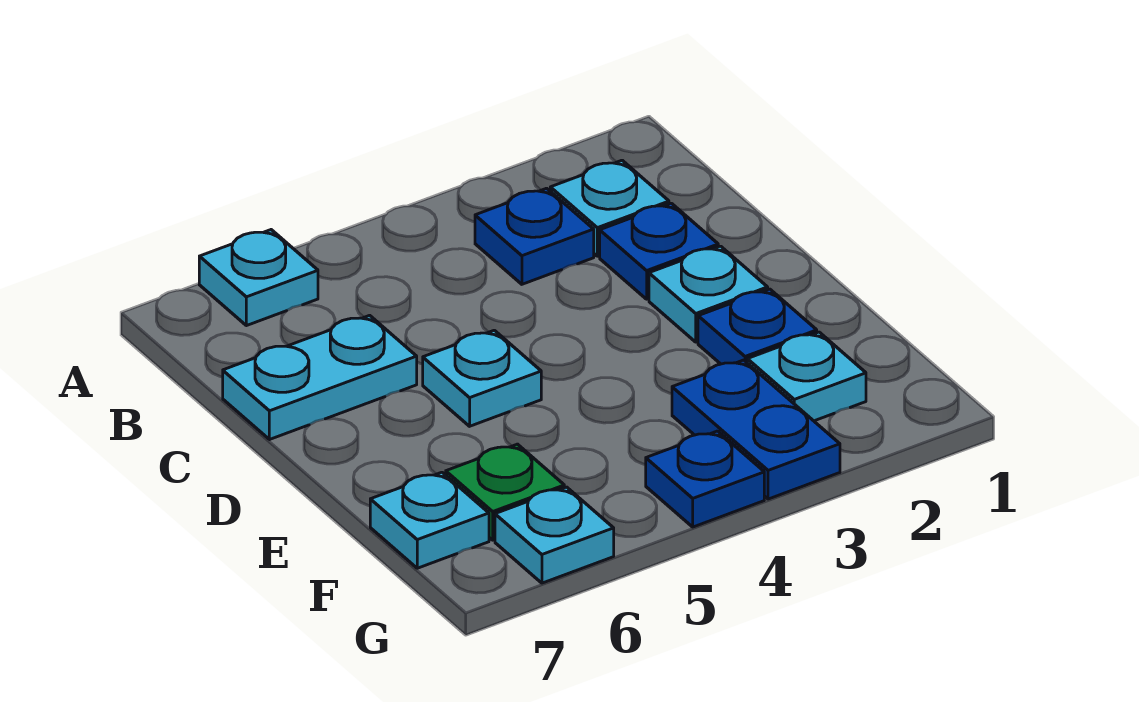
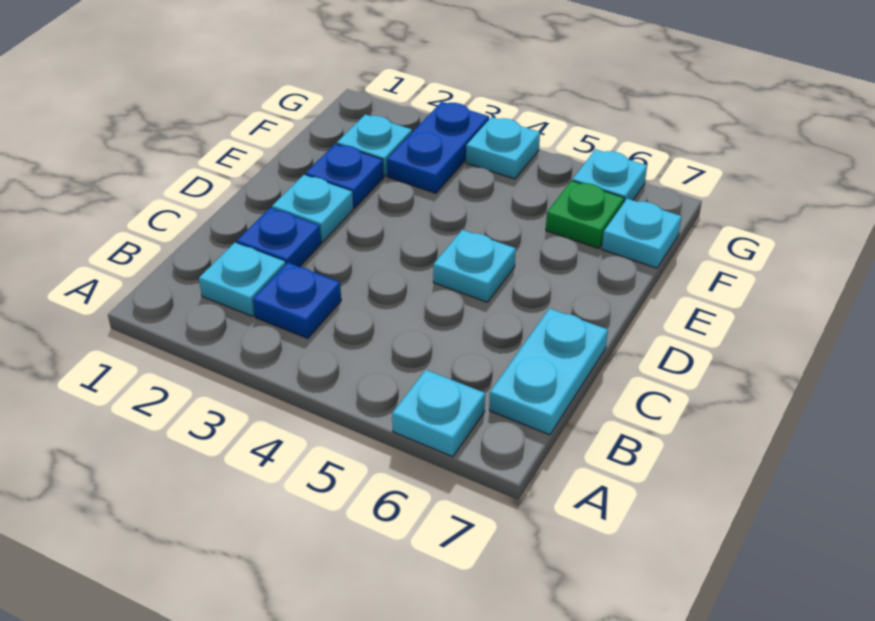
cyan plate C6:C7 level 1 -> cyan plate B7:C7 level 1
blue plate G4 level 1 -> cyan plate G4 level 1

